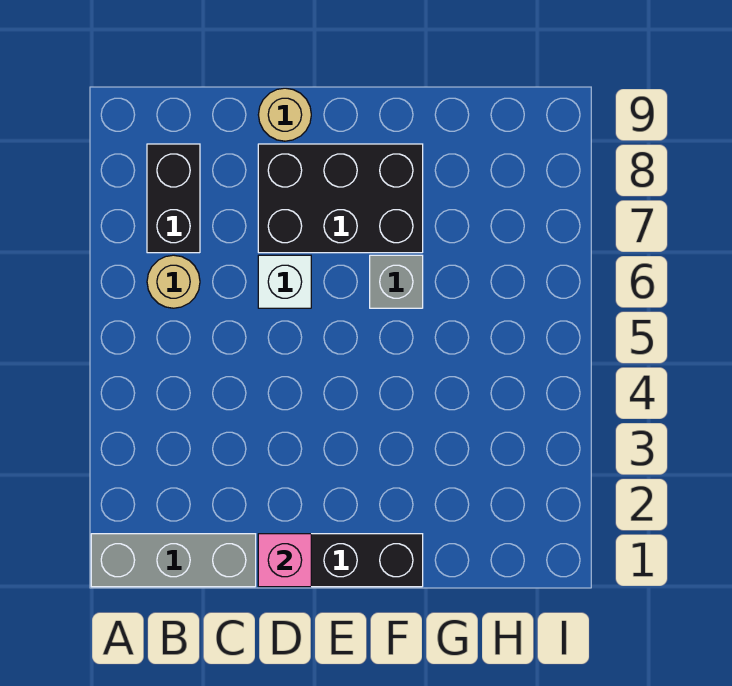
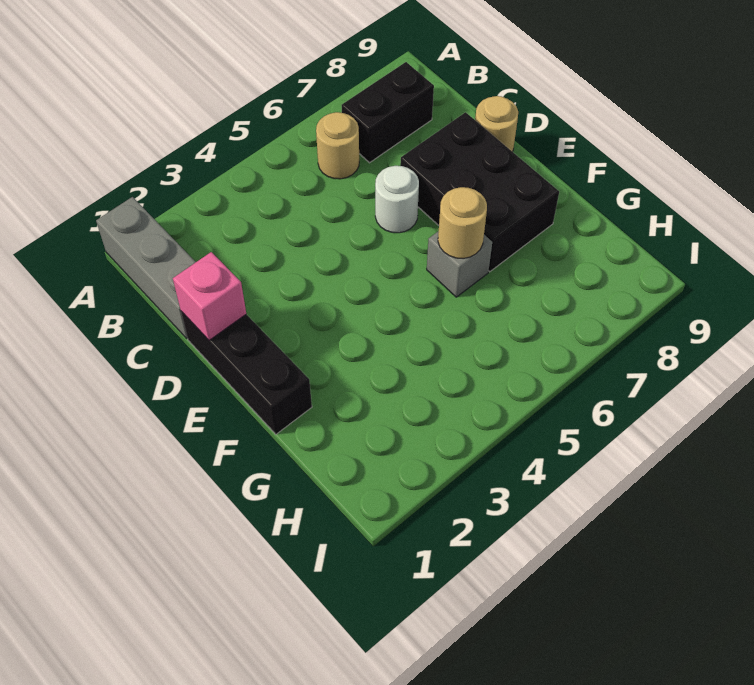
white brick D6 level 1 -> white round brick D6 level 1
none -> tan round brick F6 level 2

